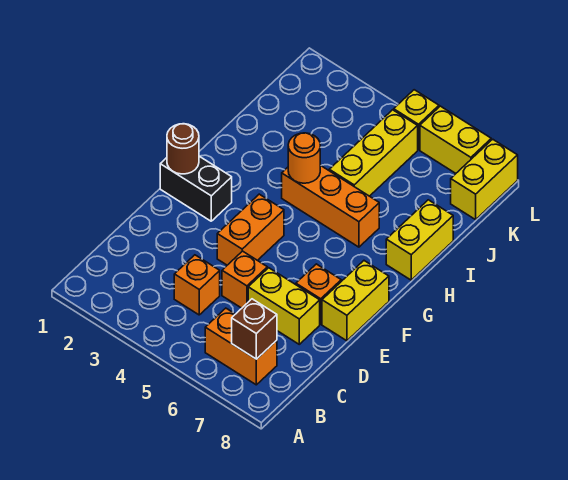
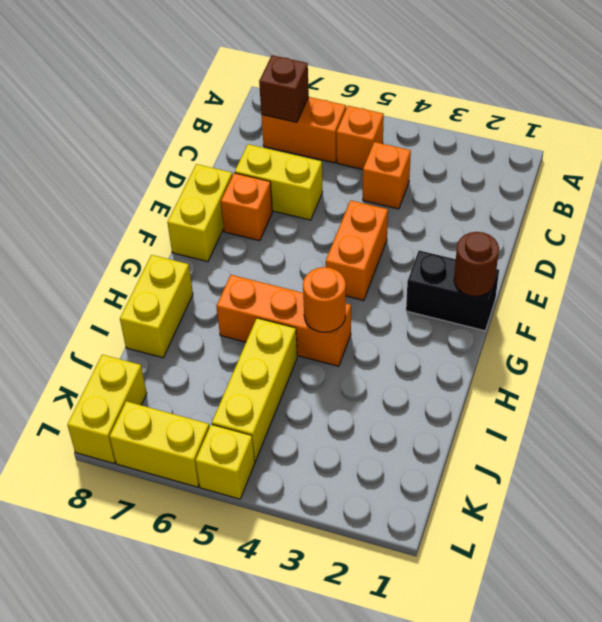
orange brick D5 level 1 -> orange brick B5 level 1

